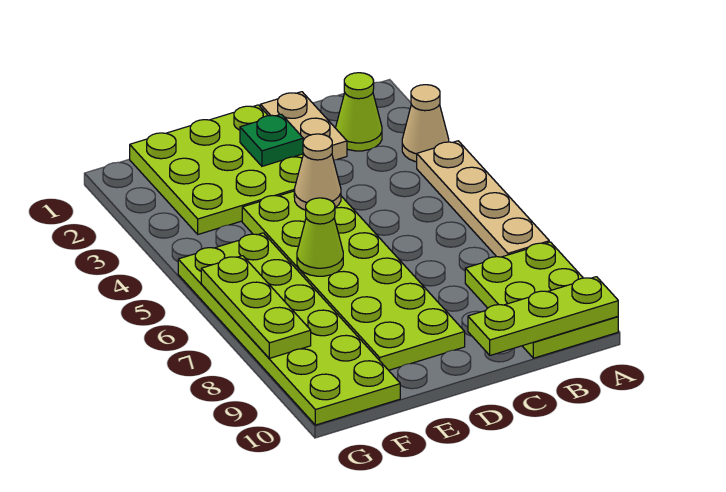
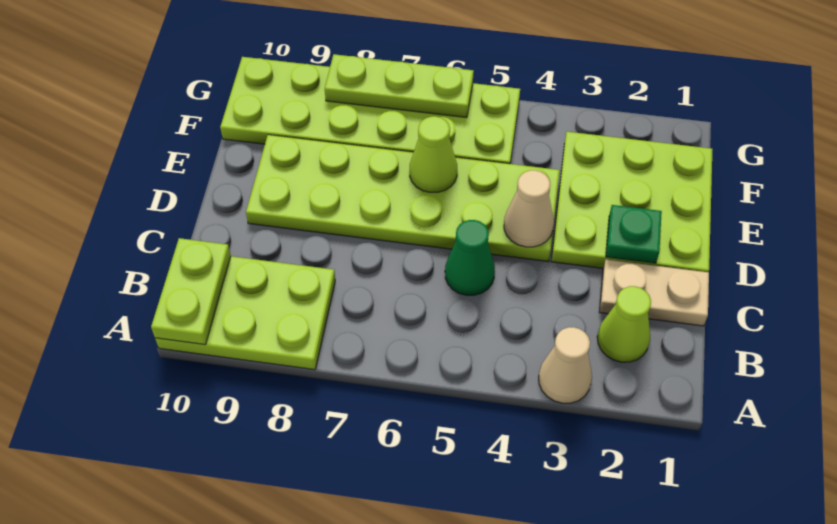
tan plate A4:A7 level 1 -> none
lime plate A10:C10 level 2 -> lime plate A10:B10 level 2
none -> green cone C5 level 1

